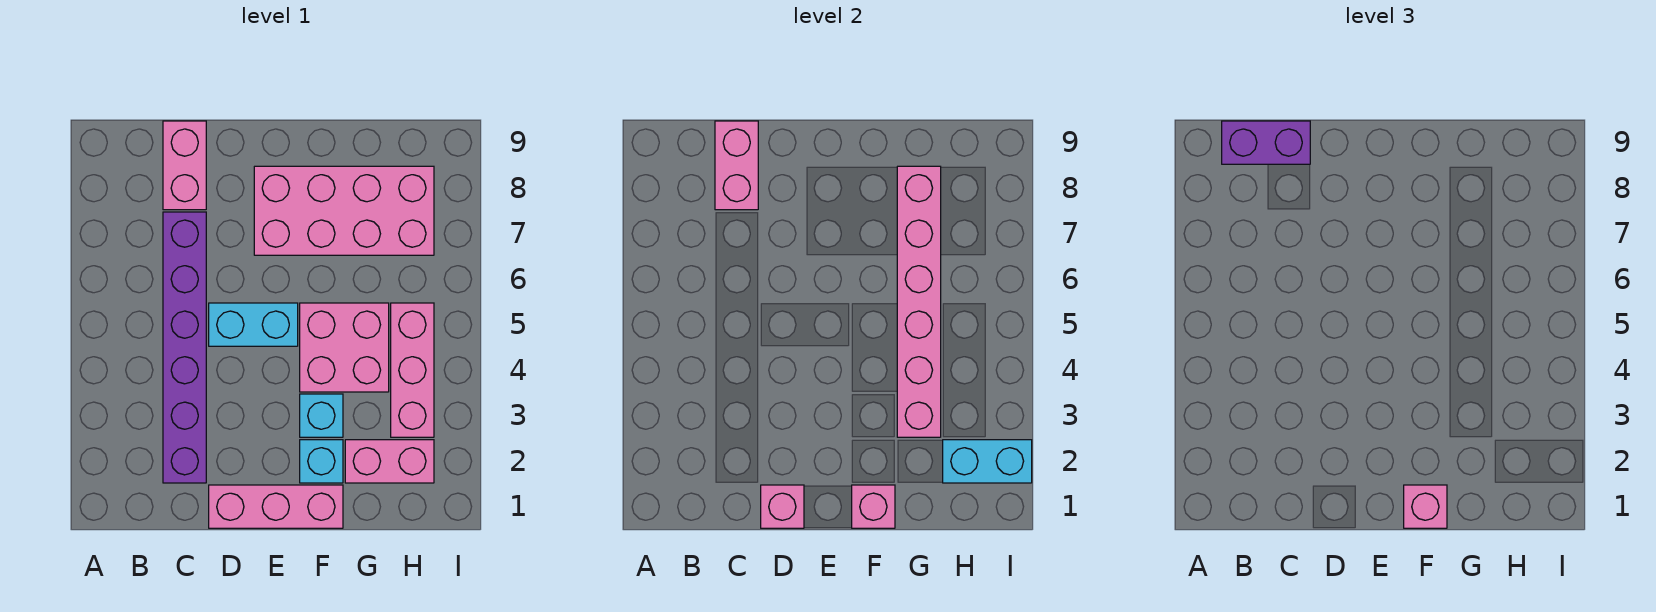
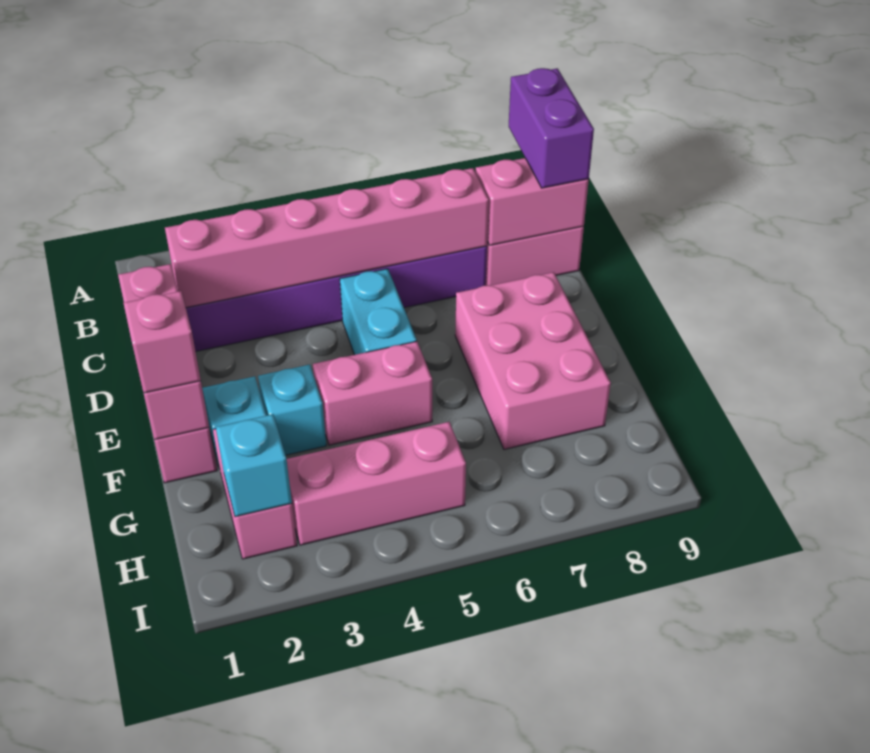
pink brick E7:H8 level 1 -> pink brick E7:G8 level 1
pink brick F4:G5 level 1 -> pink brick F4:F5 level 1
pink brick G3:G8 level 2 -> pink brick C2:C7 level 2
cyan brick H2:I2 level 2 -> cyan brick H2 level 2

